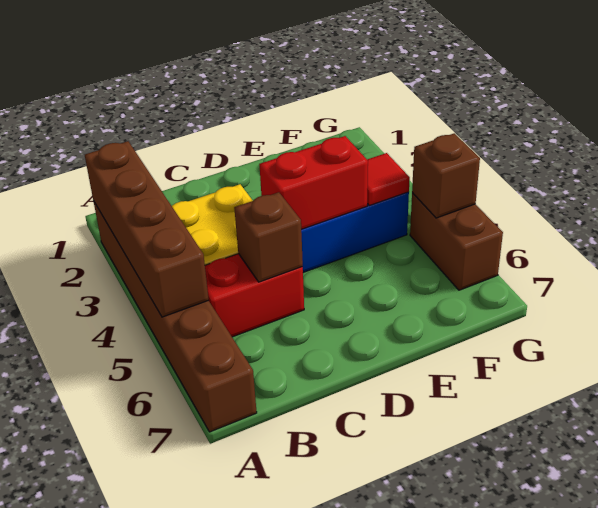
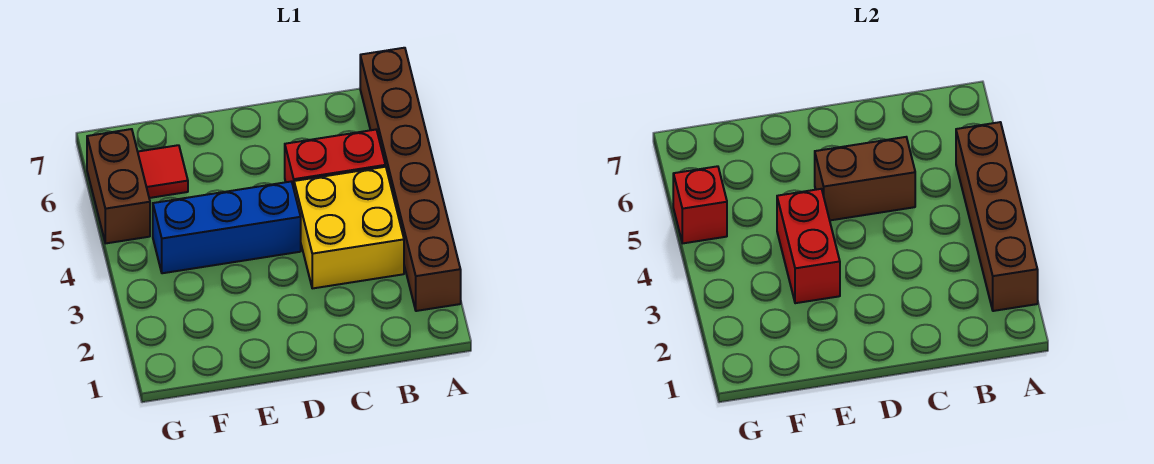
brown brick C5 level 2 -> brown brick C5:D5 level 2
red brick D4:E4 level 2 -> red brick E3:E4 level 2
red tile F4 level 2 -> red tile F6 level 1
brown brick G5 level 2 -> red brick G5 level 2

